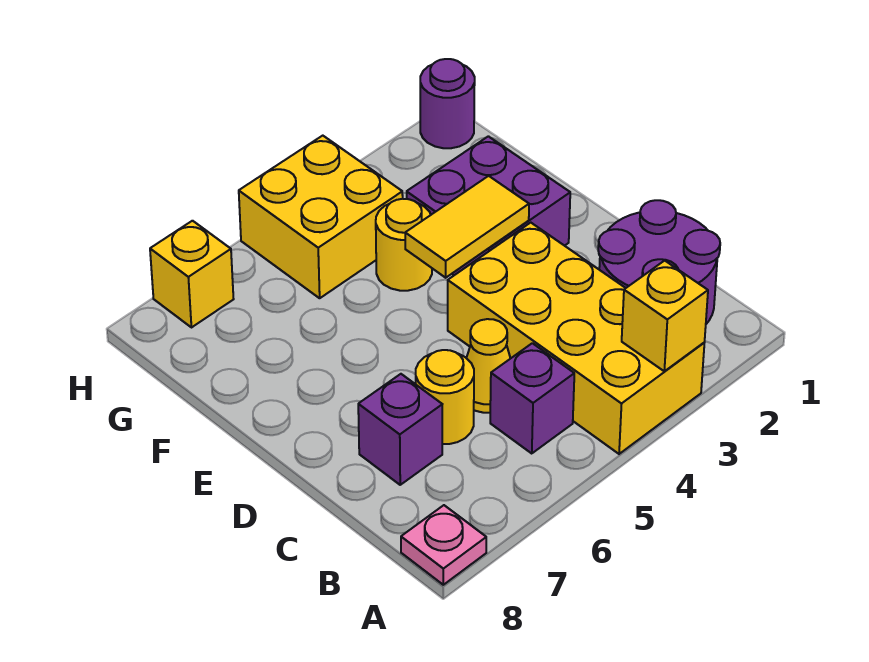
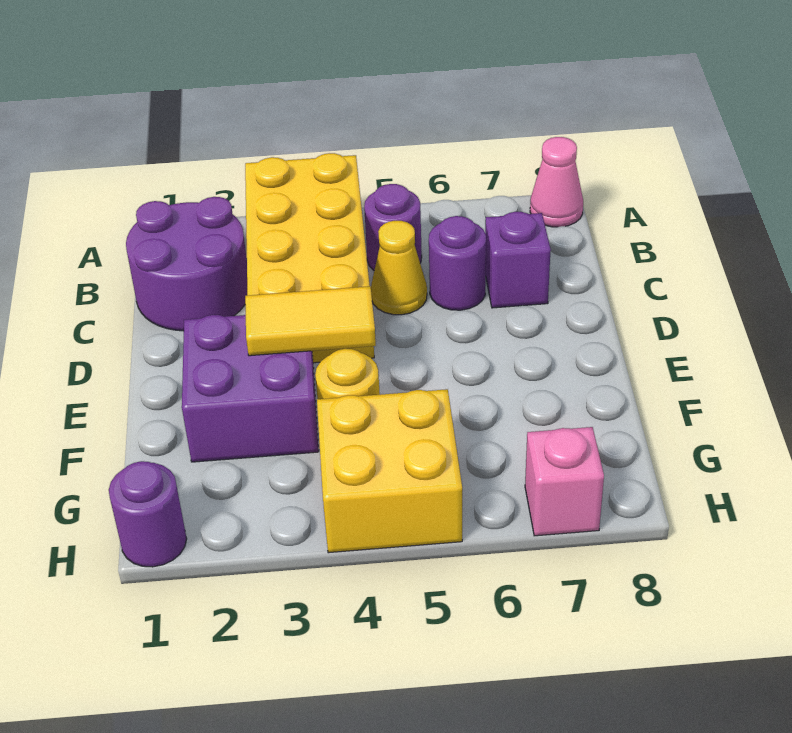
yellow brick A3 level 2 -> none
pink plate A8 level 1 -> pink cone A8 level 1
purple brick B5 level 1 -> purple round brick B5 level 1
yellow round brick C6 level 1 -> purple round brick C6 level 1
yellow brick H7 level 1 -> pink brick H7 level 1

